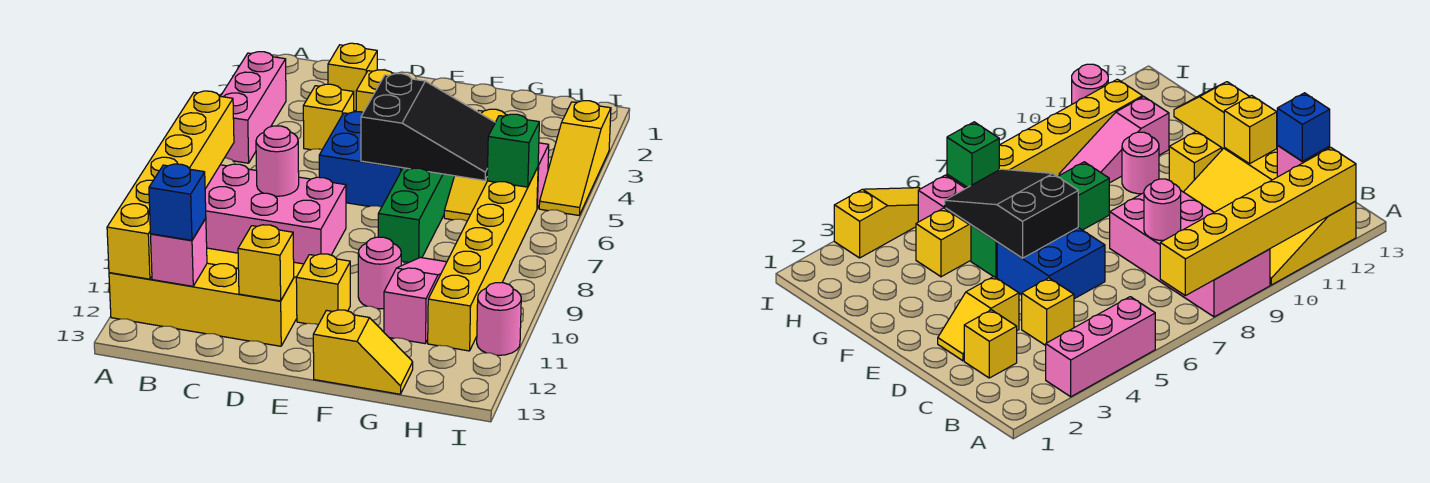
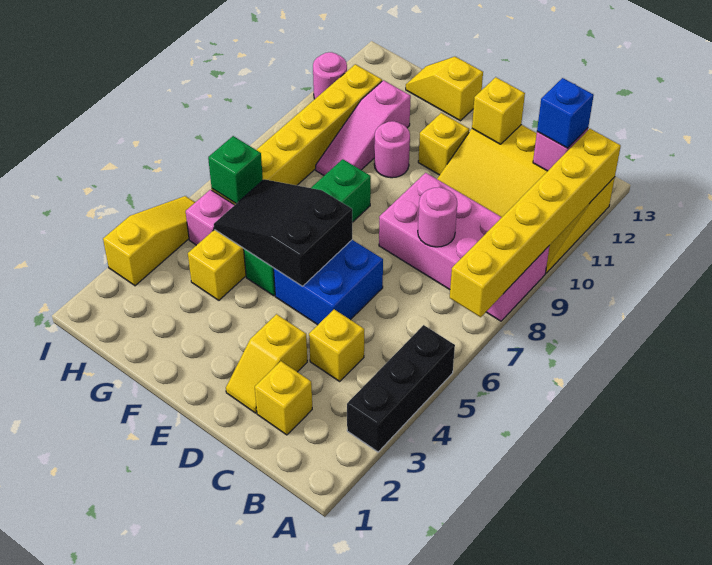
pink brick A3:A5 level 1 -> black brick A3:A5 level 1

